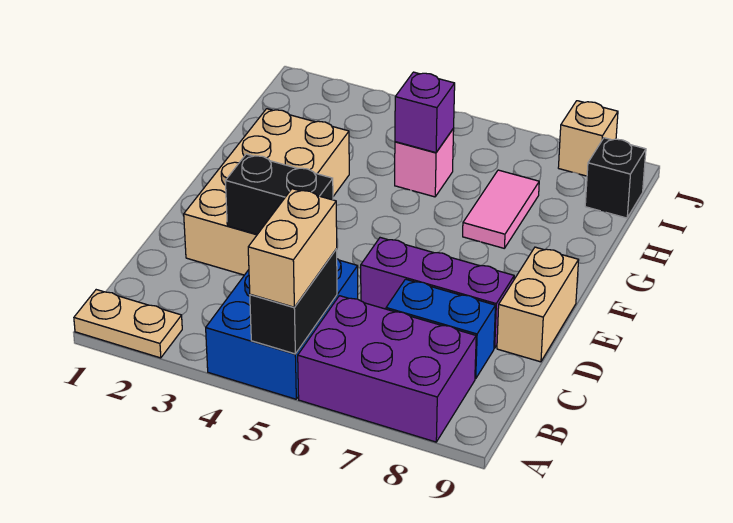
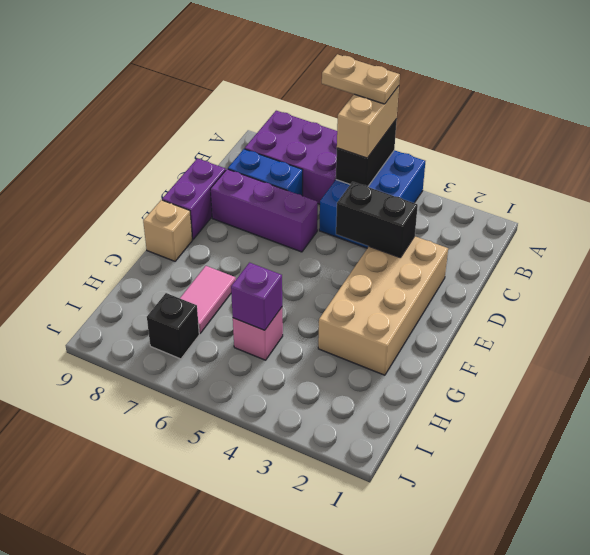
tan plate A1:A2 level 1 -> tan plate A5:A6 level 4
tan brick D9:E9 level 1 -> purple brick D9:E9 level 1
black brick I9 level 1 -> black brick I7 level 1
tan brick J8 level 1 -> tan brick F9 level 1

